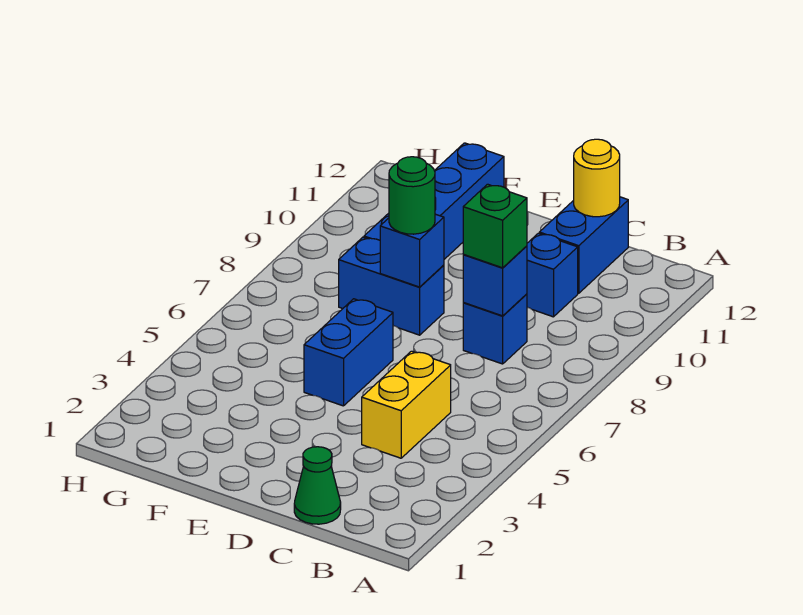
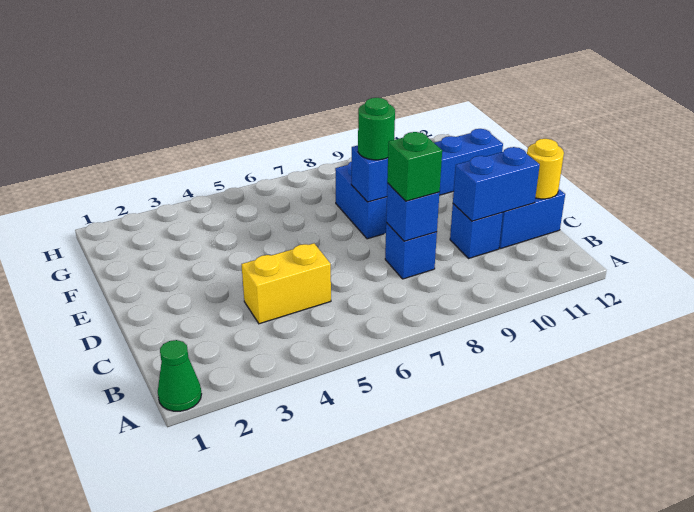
green cone C1 level 1 -> green cone A1 level 1
blue brick E5:E6 level 1 -> blue brick C10:C11 level 2

